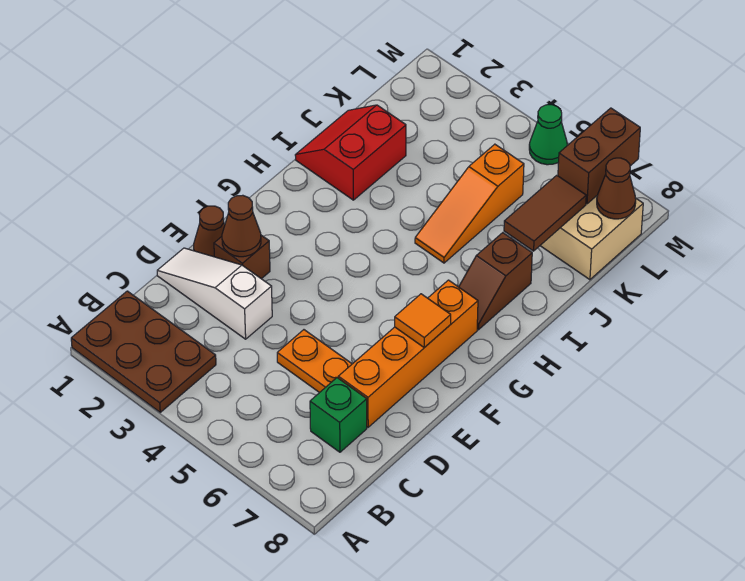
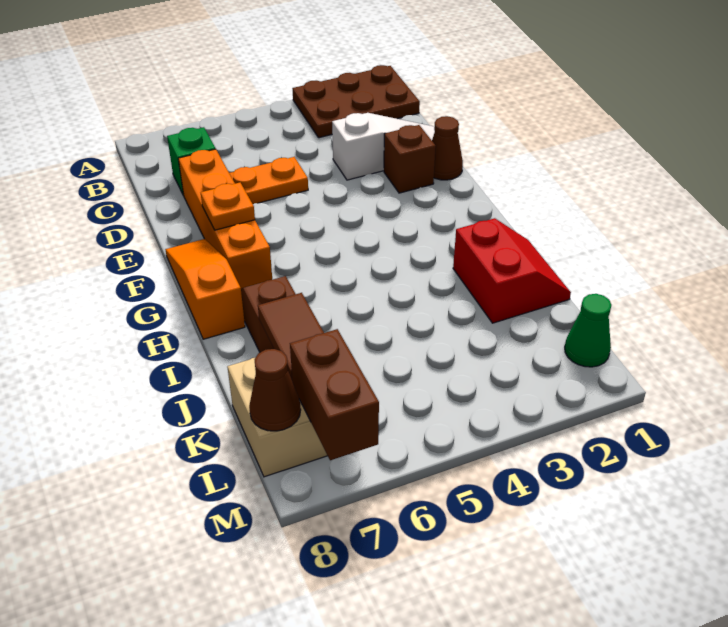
brown cone E2 level 2 -> none
orange tile F7 level 2 -> orange plate F7 level 2
orange slope I5:K5 level 1 top K -> orange slope F8:H8 level 1 top H
green cone M5 level 1 -> green cone L1 level 1

